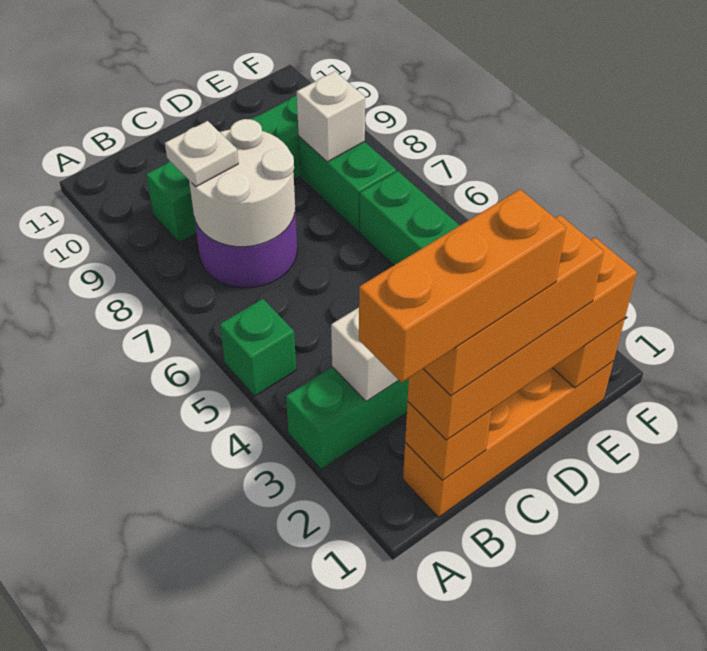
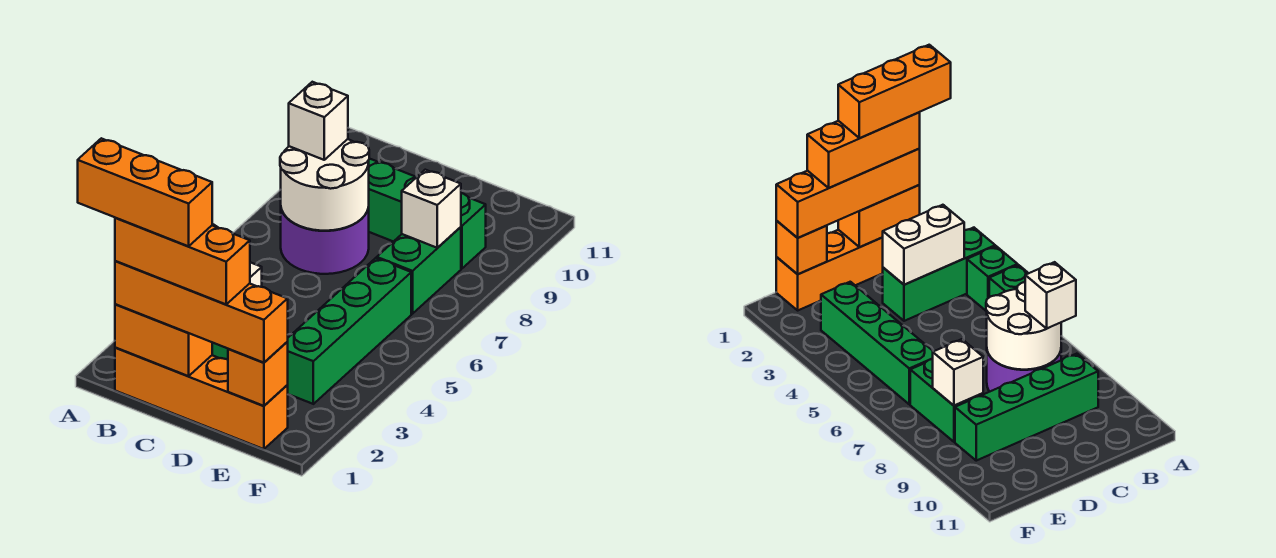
none -> green brick A4 level 1
orange brick B1 level 2 -> orange brick B1:C1 level 2
white plate B8 level 3 -> white brick B8 level 3

